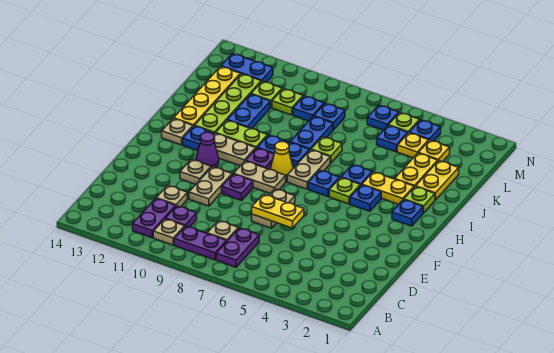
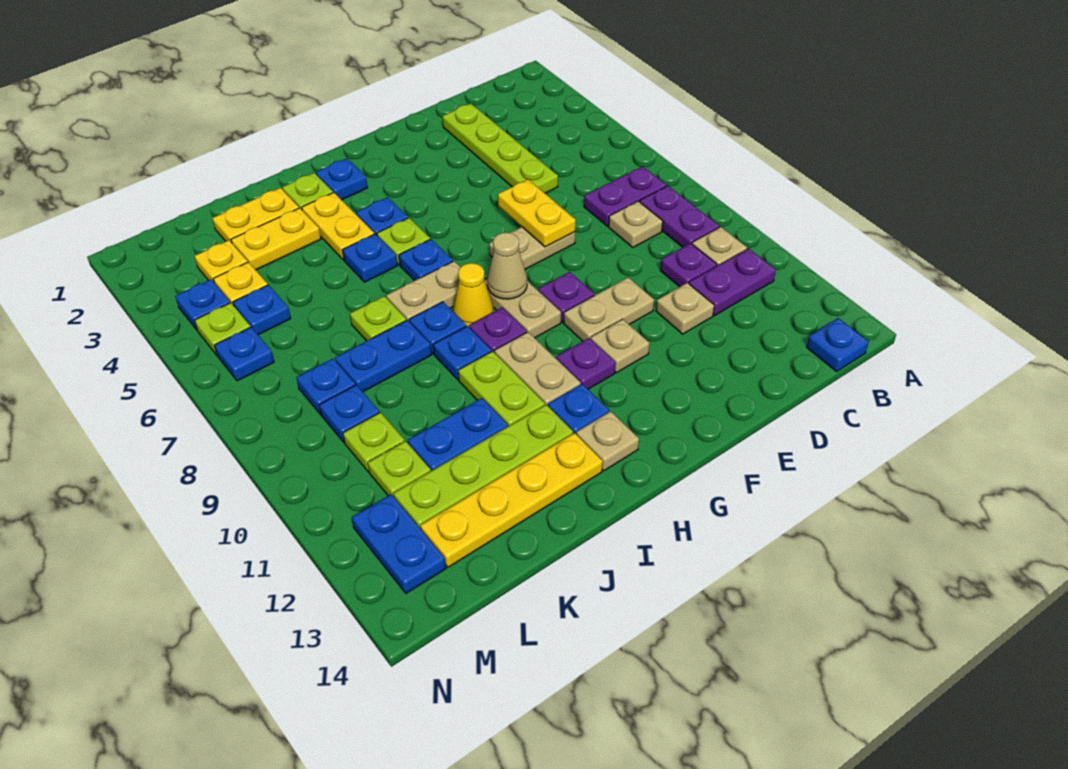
none -> blue plate B14 level 1
none -> lime plate D2:D5 level 1
none -> tan cone G8 level 2
purple cone G11 level 1 -> purple plate G11 level 1

